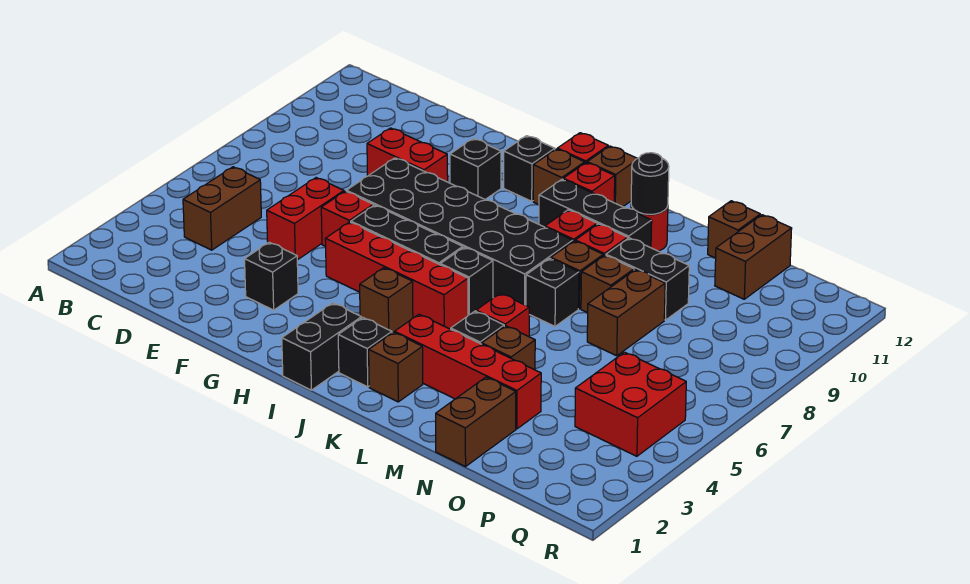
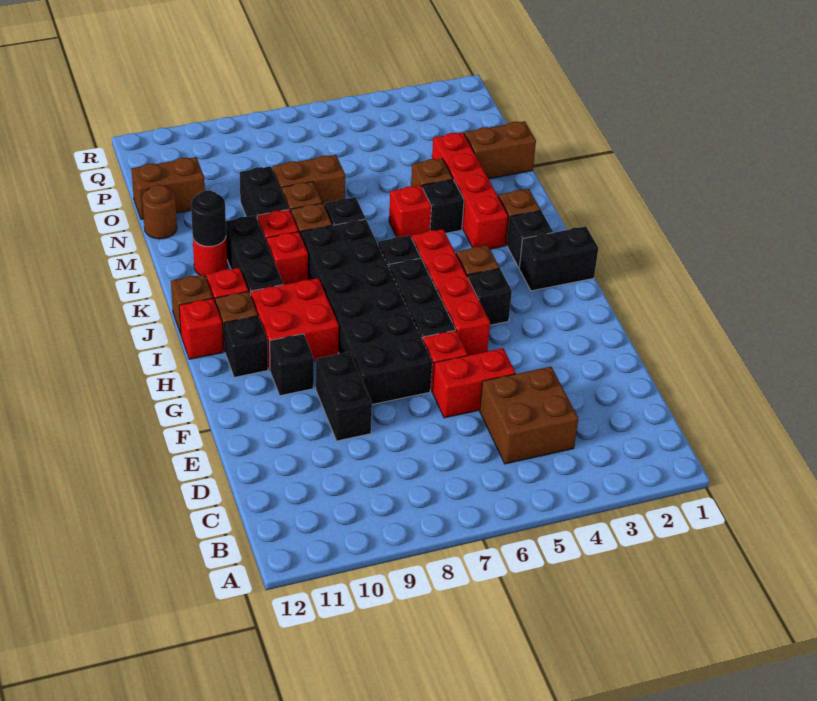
brown brick C4:C5 level 1 -> brown brick C4:D5 level 1
red brick E9:F9 level 1 -> black brick E9:F9 level 1
black brick F3 level 1 -> black brick H4 level 1
brown brick N12 level 1 -> brown round brick N12 level 1
red brick P4:Q5 level 1 -> red brick H9:I10 level 1

